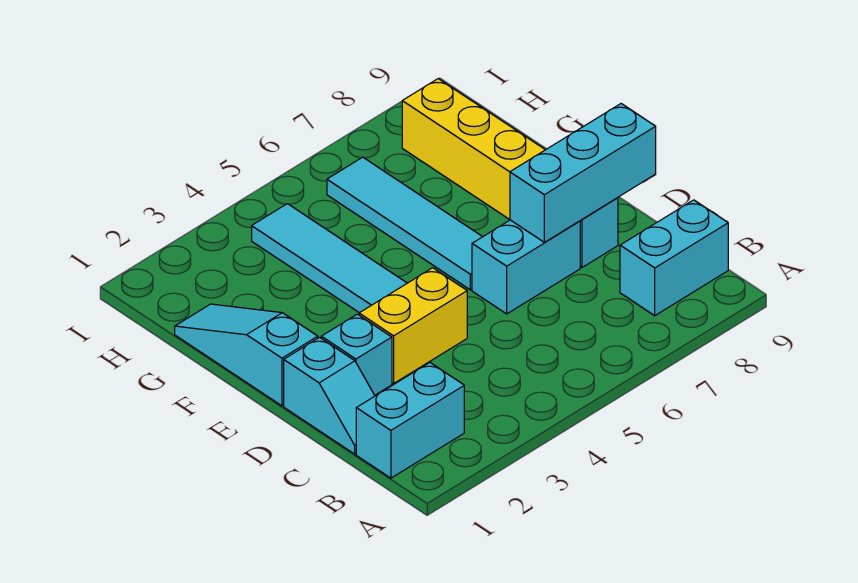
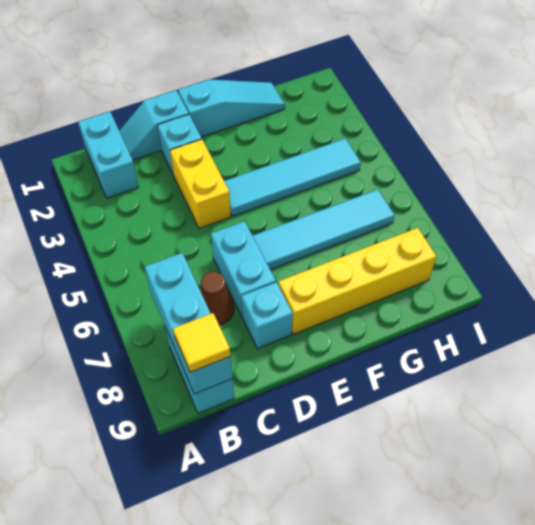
none -> yellow tile B9 level 3
none -> brown cone C7 level 1
cyan brick D7:D9 level 2 -> cyan brick B7:B9 level 2

